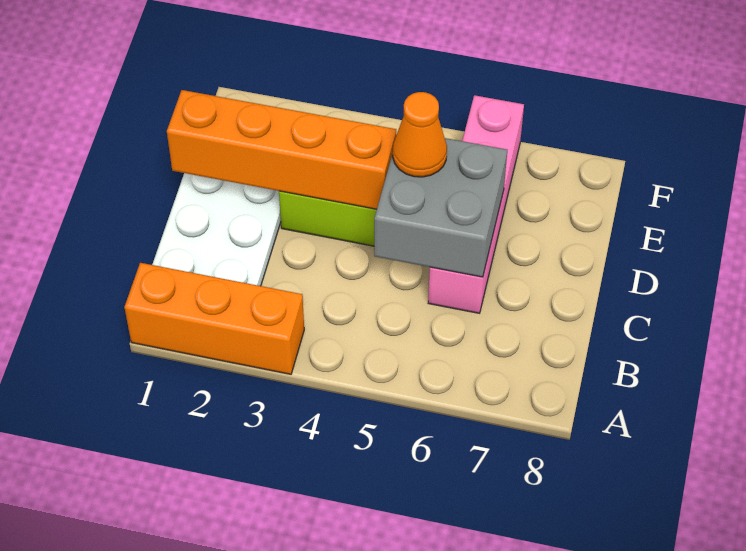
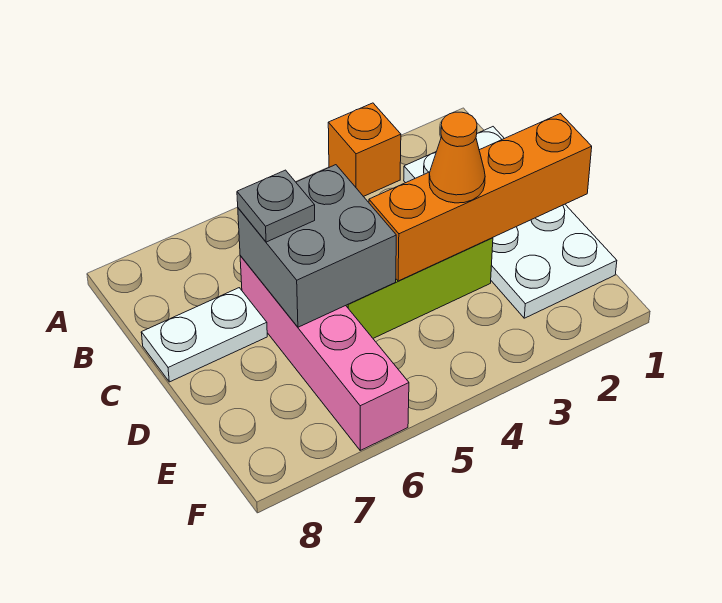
orange brick A1:A3 level 1 -> orange brick A3 level 1
none -> grey plate C6 level 3
none -> white plate C7:C8 level 1
orange cone D5 level 3 -> orange cone D3 level 3

